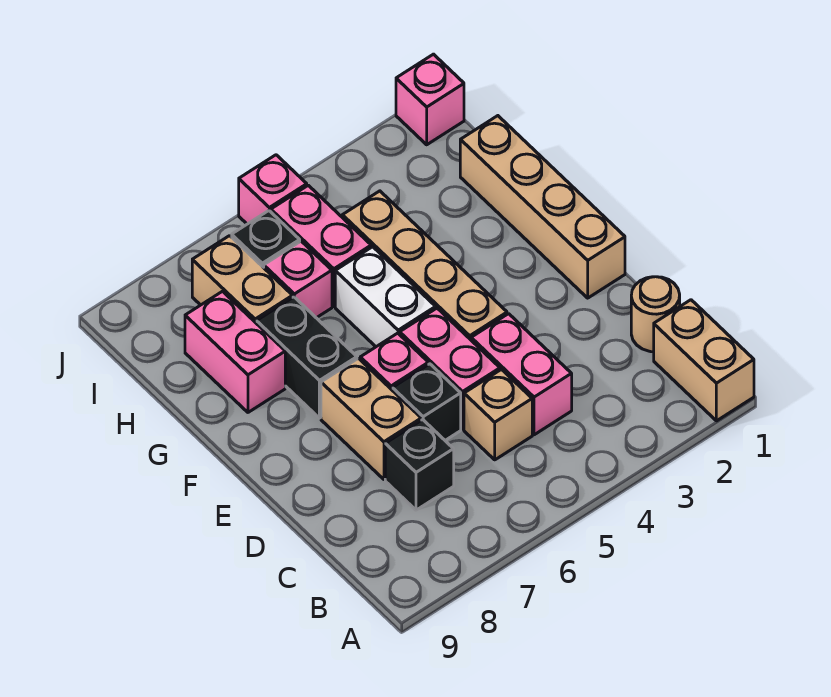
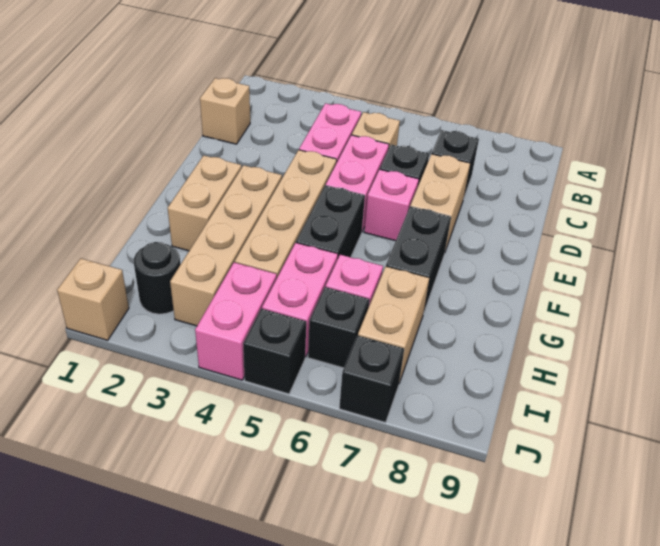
tan brick A1:B1 level 1 -> tan brick F2:G2 level 1
tan round brick C1 level 1 -> tan brick C1 level 1
tan brick E1:H1 level 1 -> tan brick F3:I3 level 1
white brick F5:G5 level 1 -> black brick F5:G5 level 1
pink brick G8:H8 level 1 -> pink brick I4:J4 level 1
none -> black round brick I2 level 1
pink brick J1 level 1 -> tan brick J1 level 1
pink brick J5 level 1 -> black brick J5 level 1
none -> black brick J7 level 1

